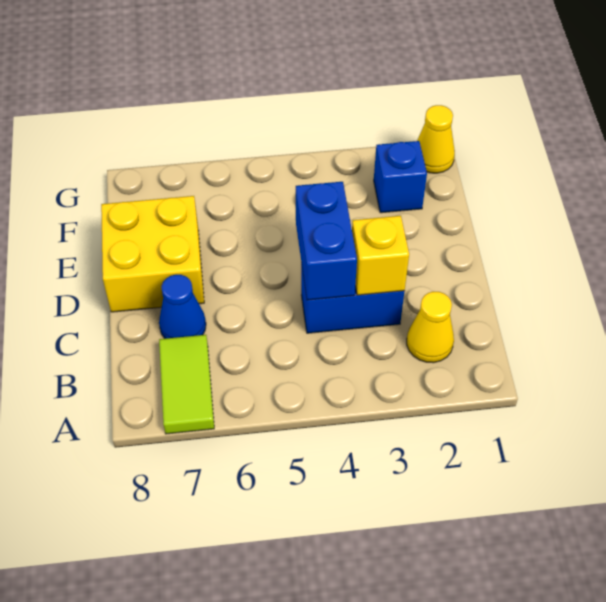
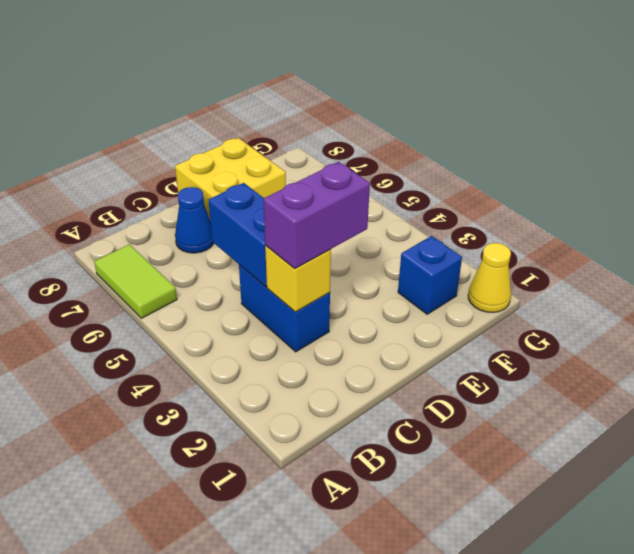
lime tile A7:B7 level 1 -> lime tile A6:A7 level 1
yellow cone B2 level 1 -> none
none -> purple brick C3:D3 level 3
blue brick C4:D4 level 2 -> blue brick C4:C5 level 2

